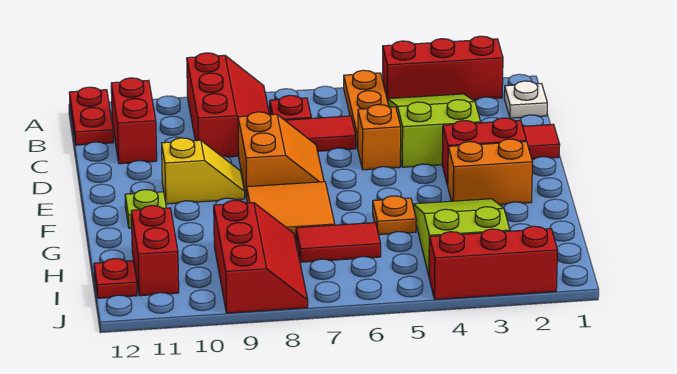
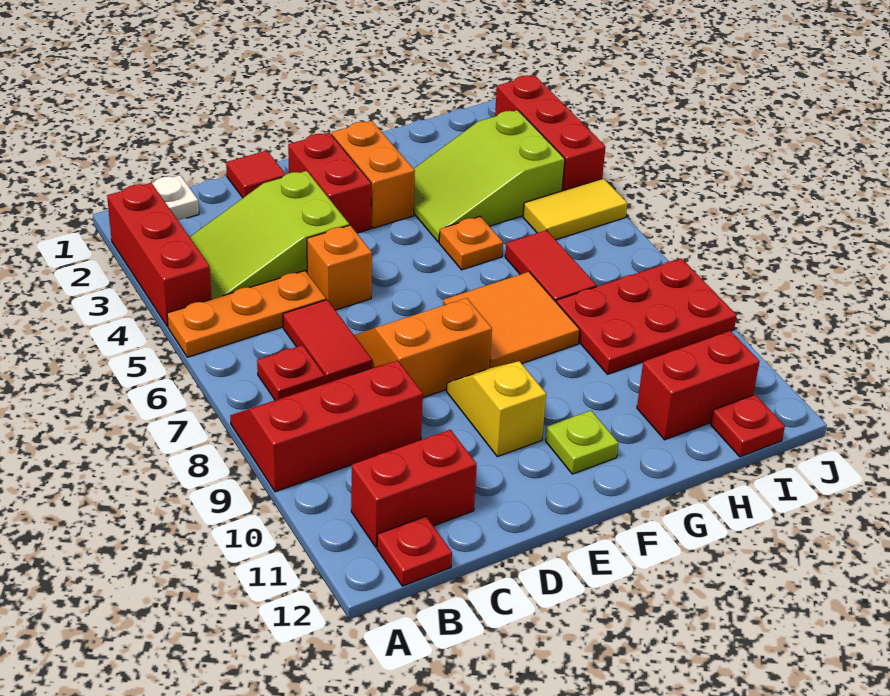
red plate A12:B12 level 1 -> red plate B12 level 1
red slope H8:J9 level 1 top 9 -> red plate H8:J9 level 1
none -> yellow tile I5:J5 level 1

